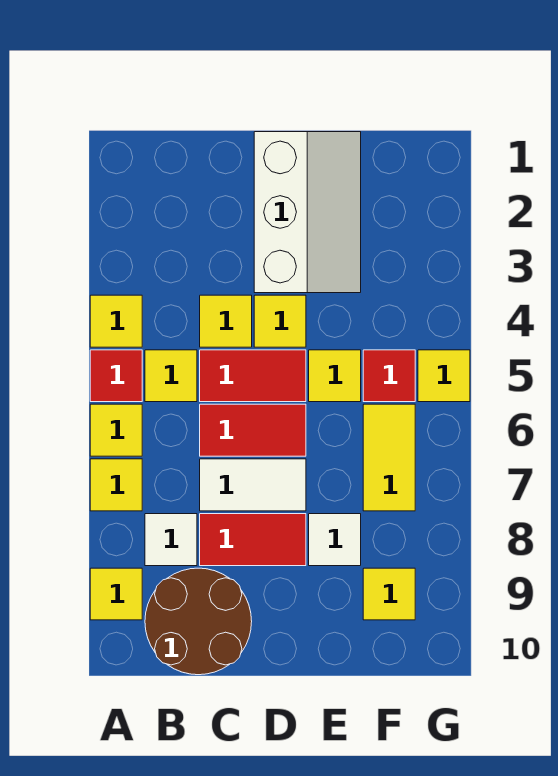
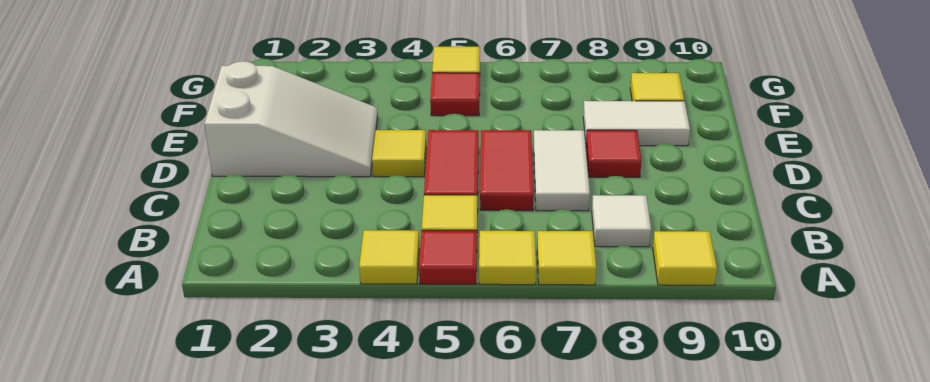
brown round brick B9:C10 level 1 -> none
yellow tile C4 level 1 -> none
red tile C8:D8 level 1 -> red tile D8 level 1
white slope D1:E3 level 1 top D -> white slope D1:E3 level 1 top 1
yellow tile E5 level 1 -> none
white tile E8 level 1 -> white tile E8:E9 level 1
yellow tile F6:F7 level 1 -> none

